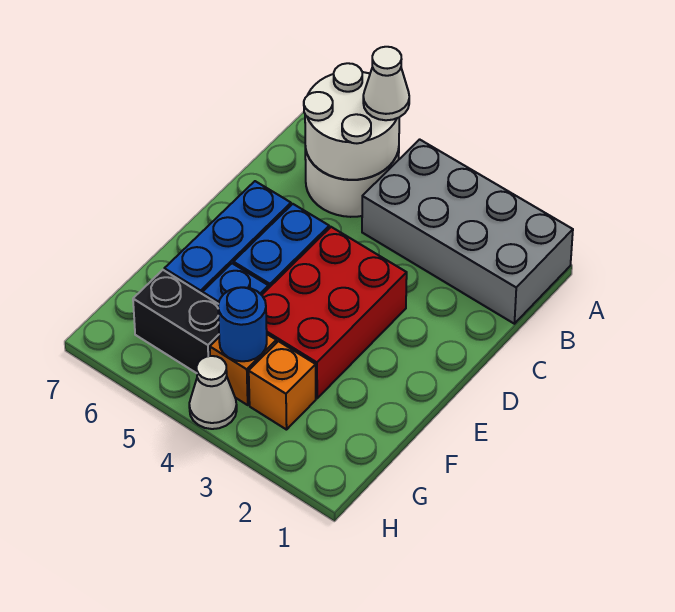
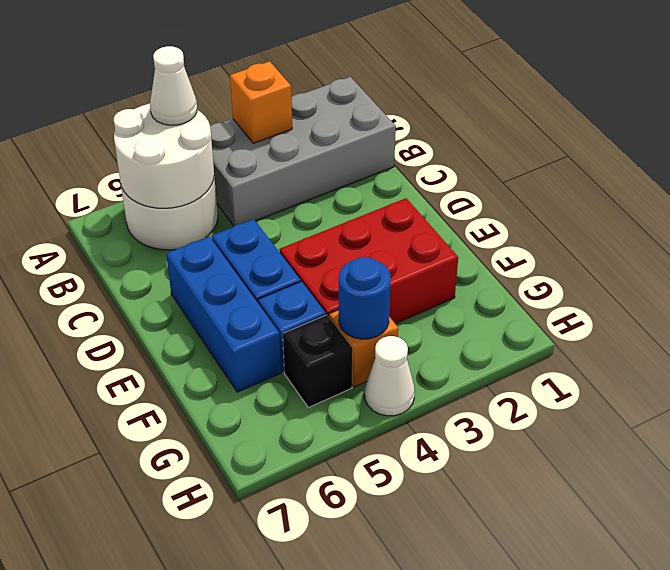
red brick D3:F4 level 1 -> red brick E2:F4 level 1
orange brick G3 level 1 -> orange brick A3 level 2
black brick G5:G6 level 1 -> black brick G5 level 1

